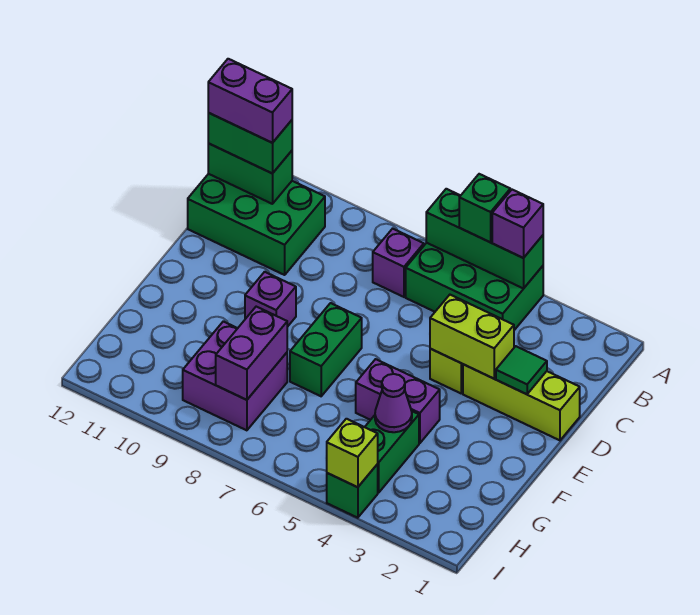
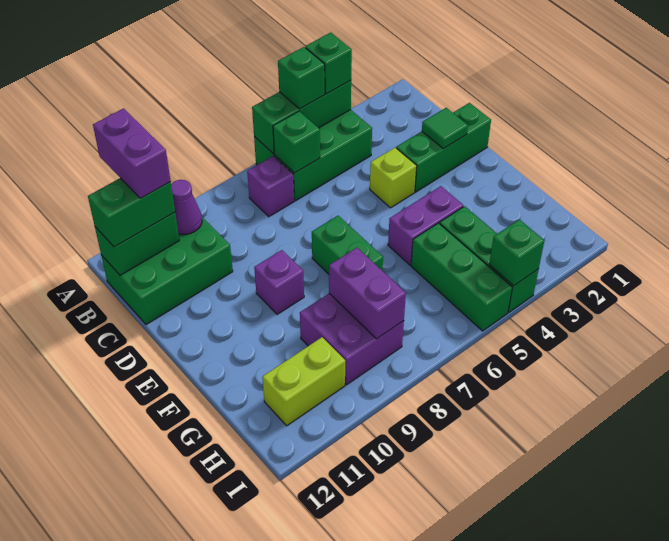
purple brick A4 level 3 -> green brick A4 level 3
none -> green brick B6 level 2
purple brick B11:B12 level 4 -> purple brick A11:B11 level 4
lime brick D1:D3 level 1 -> green brick D1:D3 level 1
lime brick D3:D4 level 2 -> lime brick H10:H11 level 1
purple cone G4 level 2 -> purple cone B10 level 2
none -> green brick G5:I5 level 1
lime brick I4 level 2 -> green brick I4 level 2

